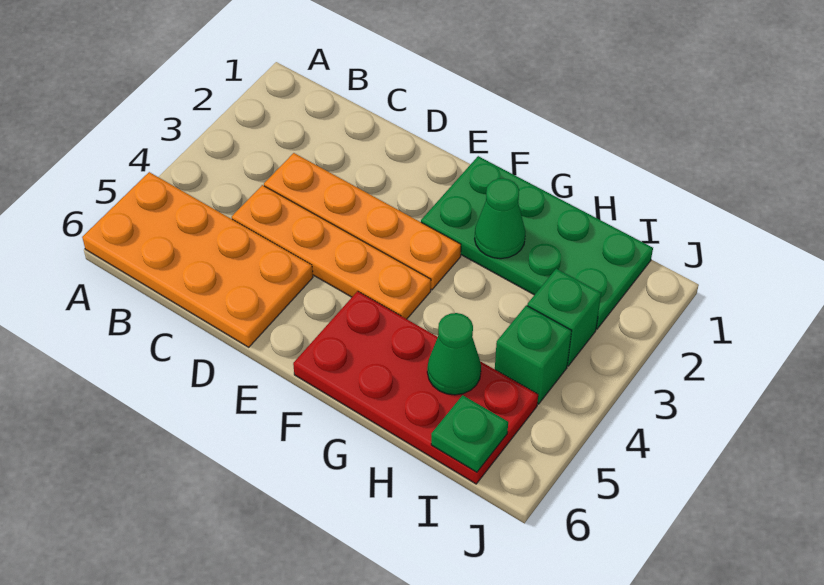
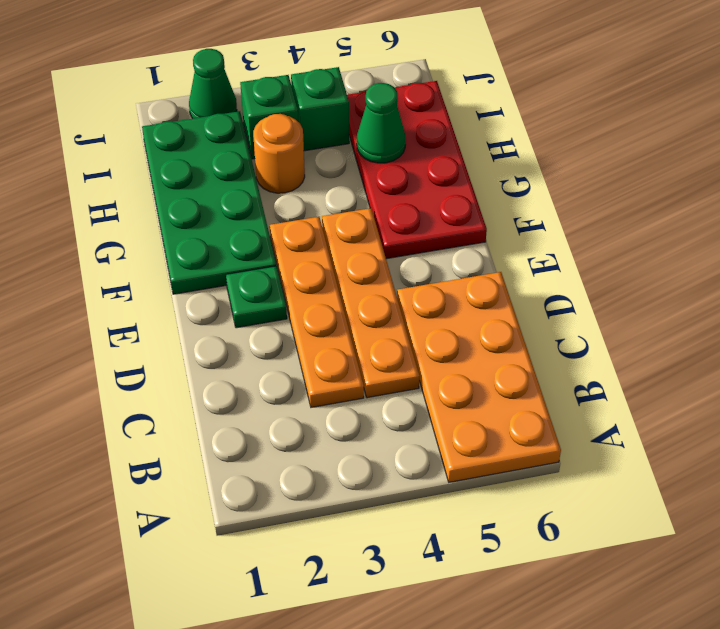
green cone G2 level 2 -> green cone J2 level 1
none -> orange round brick H3 level 1
green plate I6 level 2 -> green plate E2 level 1

